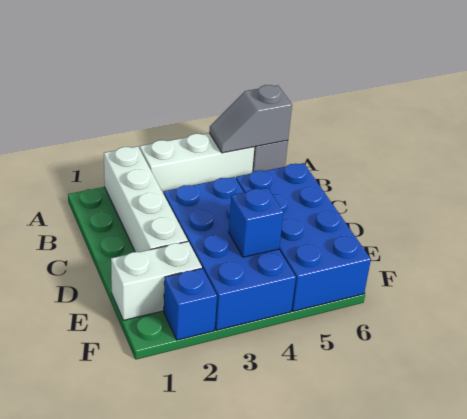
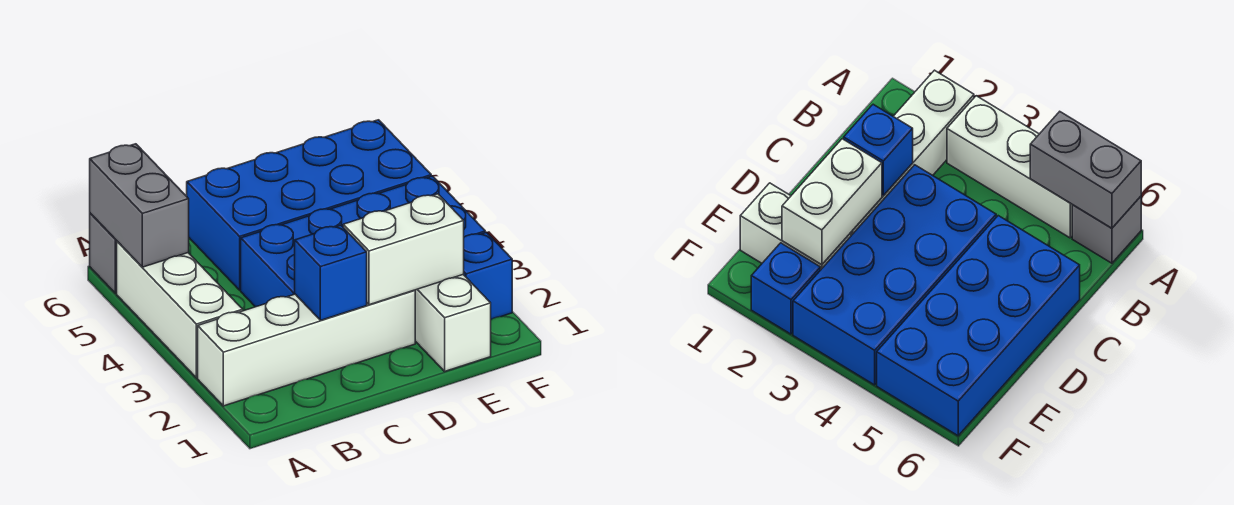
grey slope A5:A6 level 2 top 6 -> grey brick A5:A6 level 2
none -> white brick D2:E2 level 2
blue brick E4 level 2 -> blue brick C2 level 2

